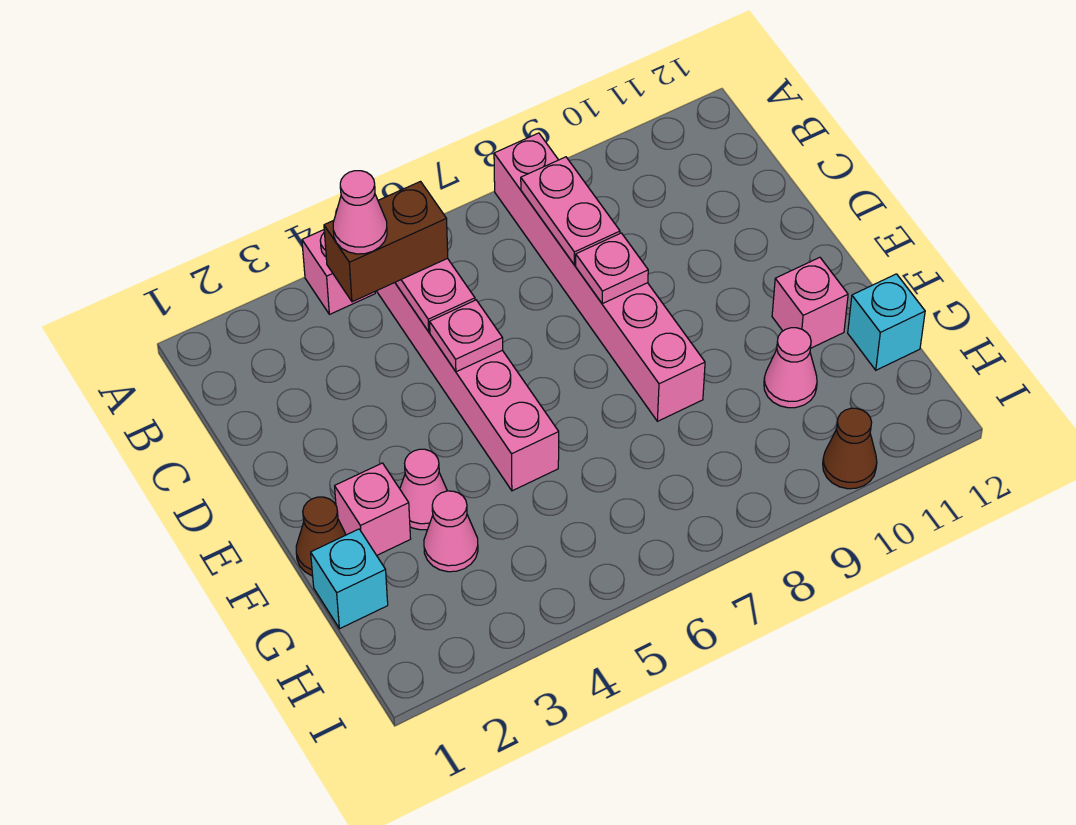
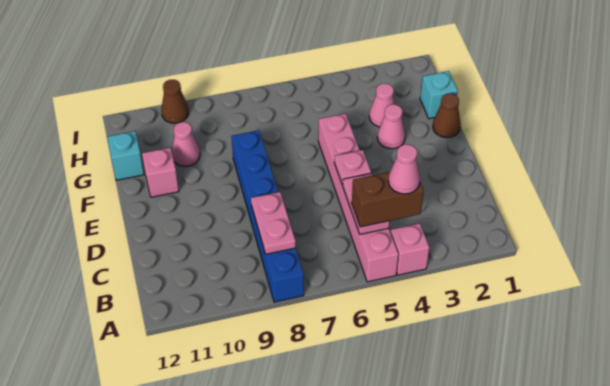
pink brick A8:F8 level 1 -> blue brick A8:F8 level 1
pink plate D8 level 2 -> none
pink brick F2 level 1 -> none

